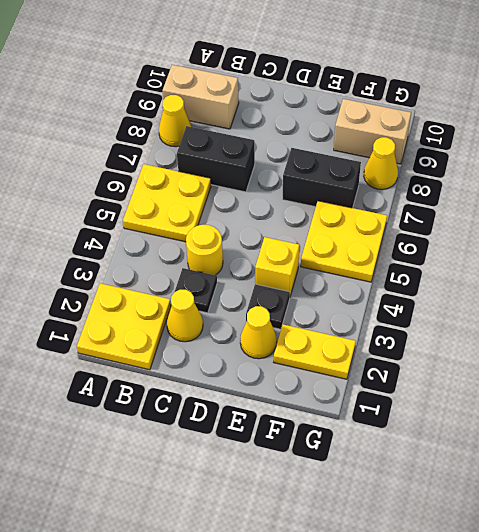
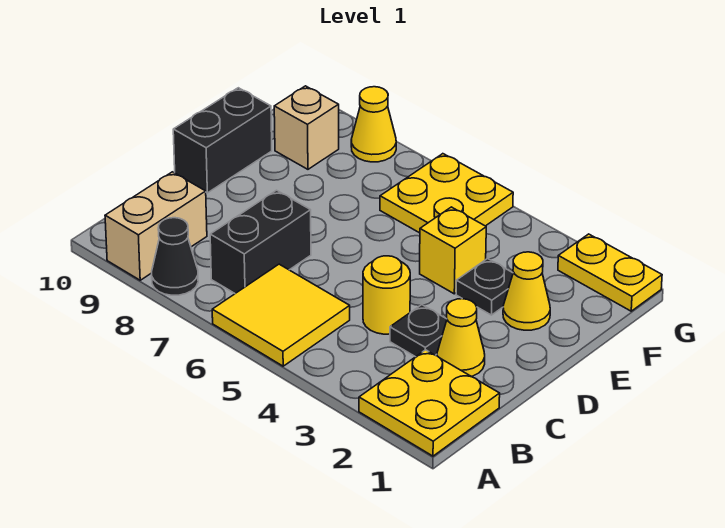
yellow plate A5:B6 level 1 -> yellow tile A5:B6 level 1
yellow cone A8 level 1 -> black cone A8 level 1
black brick E7:F7 level 1 -> black brick D10:E10 level 1
yellow plate F2:G2 level 1 -> yellow plate G1:G2 level 1
tan brick F9:G9 level 1 -> tan brick F9 level 1

